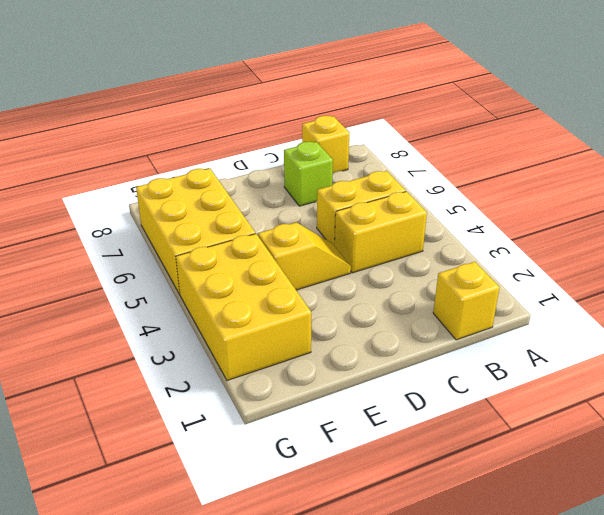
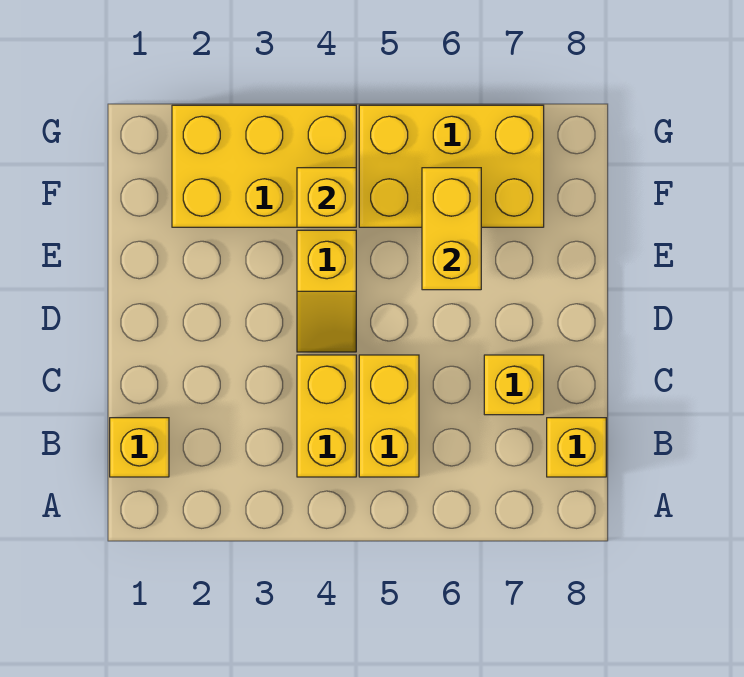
lime brick C7 level 1 -> yellow brick C7 level 1
none -> yellow brick E6:F6 level 2
none -> yellow brick F4 level 2

